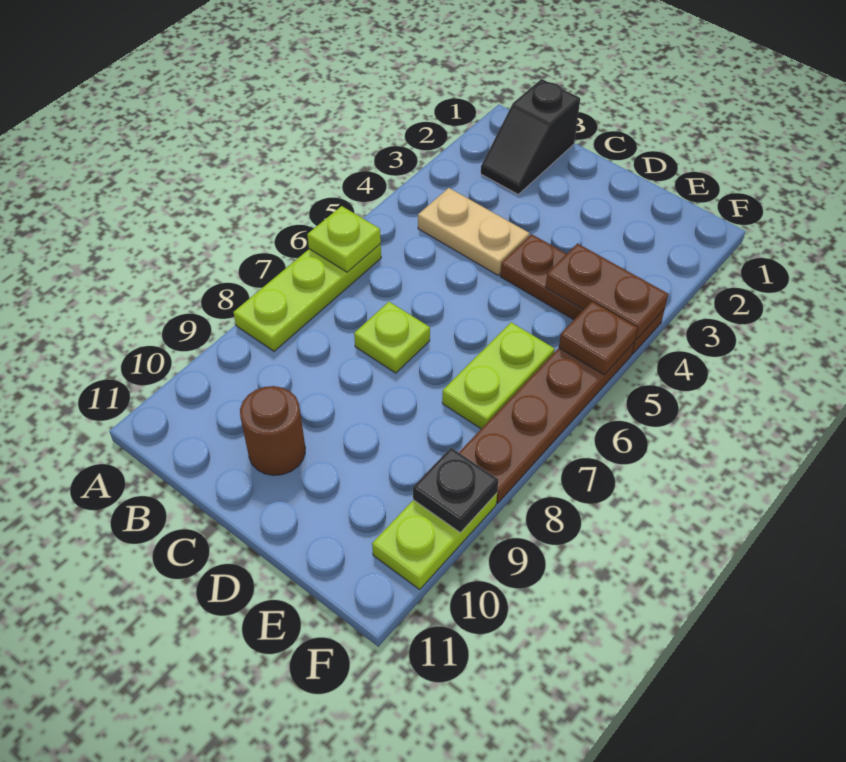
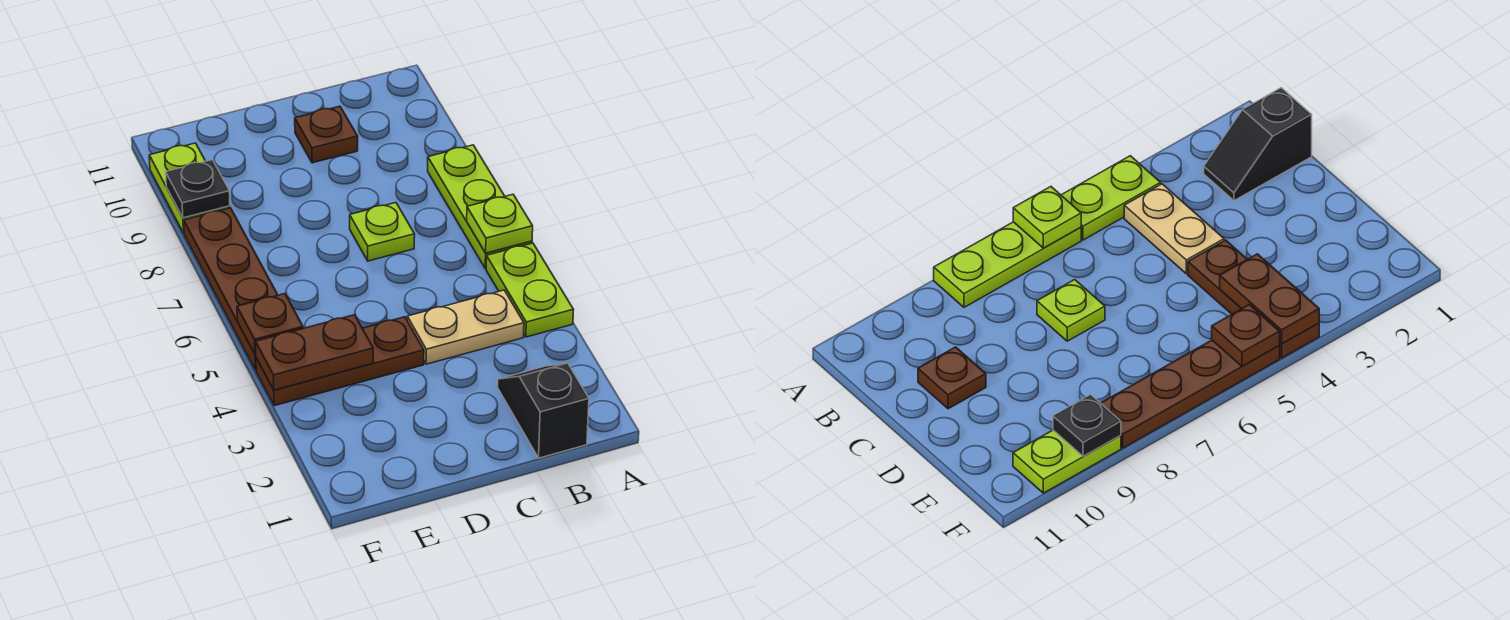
brown round brick C10 level 1 -> brown plate C10 level 1
lime plate E6:E7 level 1 -> lime plate A4:A5 level 1

